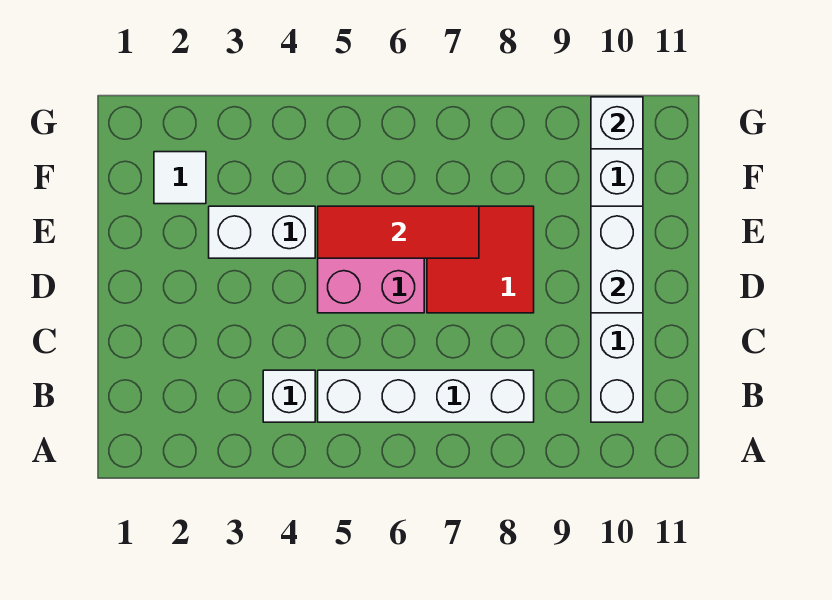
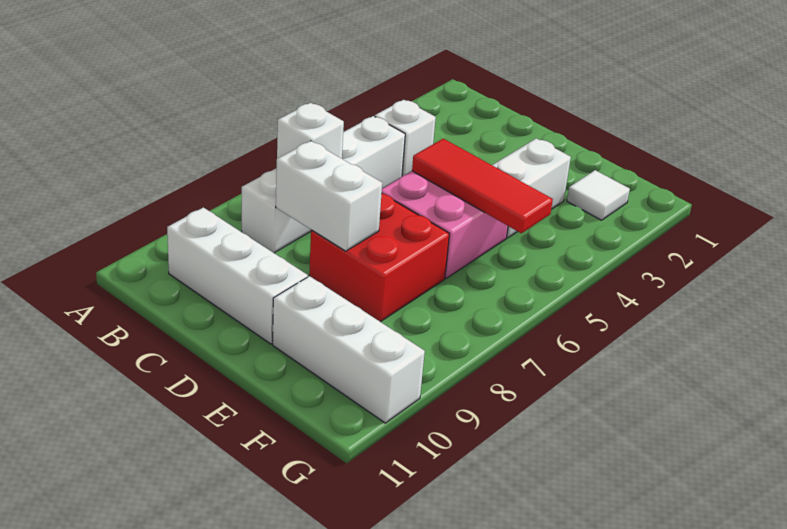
red tile D7:E8 level 1 -> red brick D7:E8 level 1
white brick D10:E10 level 2 -> white brick C8:D8 level 2
red tile E5:E7 level 2 -> red tile D5:F5 level 2
white brick G10 level 2 -> white brick B7 level 2

